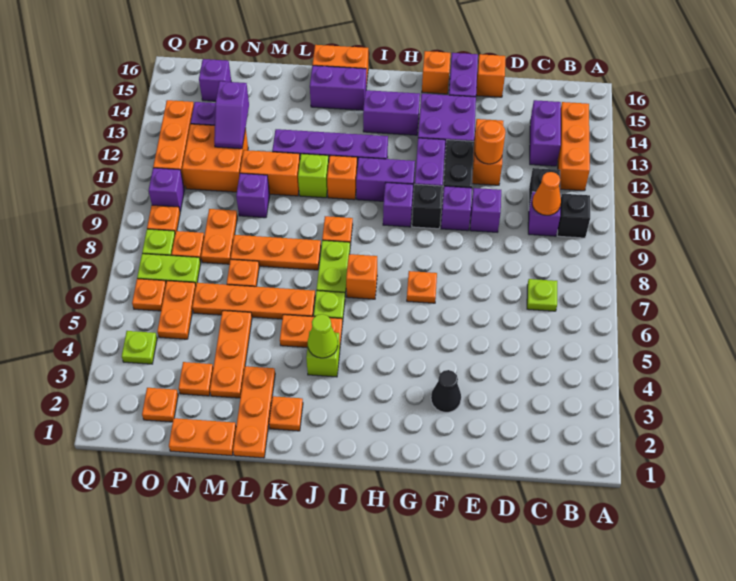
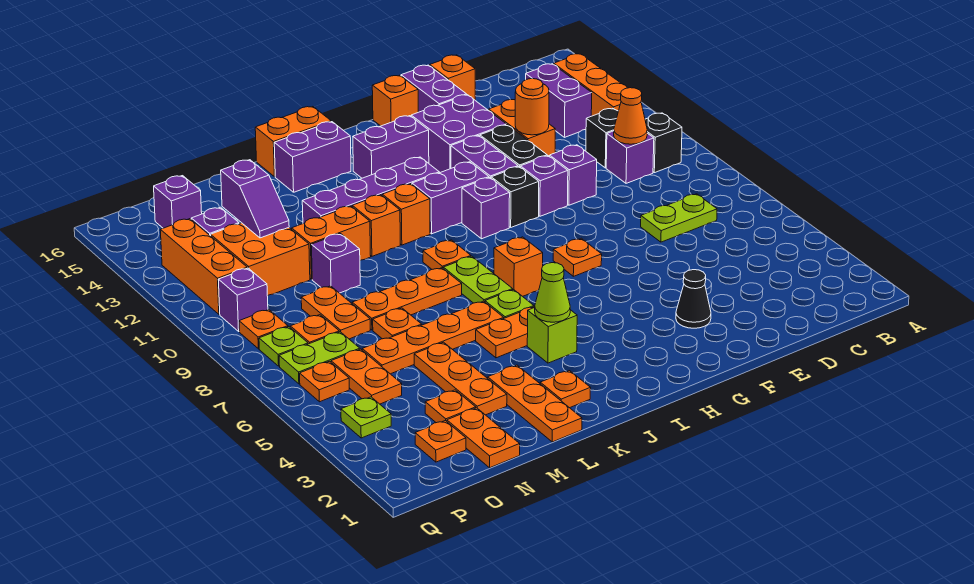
lime plate C7 level 1 -> lime plate C7:D7 level 1
lime brick K11 level 1 -> orange brick K11 level 1
orange plate M1:N1 level 1 -> orange plate N1:N2 level 1

